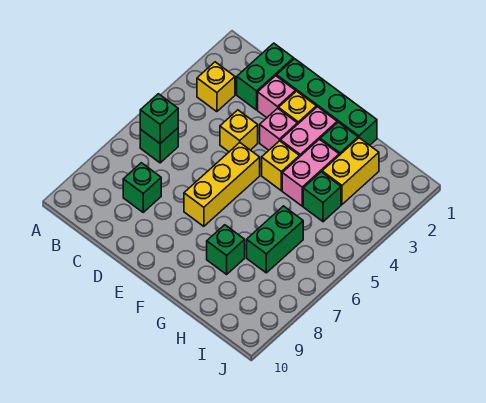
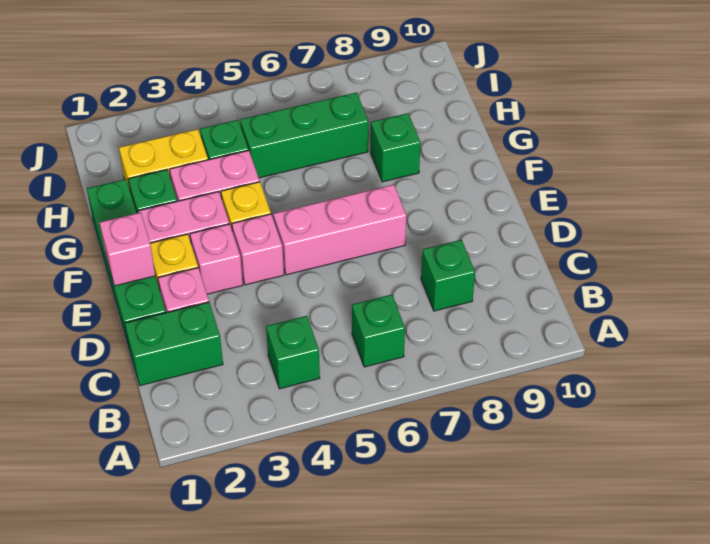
yellow brick B3 level 1 -> none
green brick B6 level 2 -> green brick B4 level 1
yellow brick D4 level 1 -> none
none -> pink brick E1 level 2
none -> pink brick E4 level 1
yellow brick E5:E7 level 1 -> pink brick E5:E7 level 1
green brick H6:H7 level 1 -> green brick H5:H7 level 1

